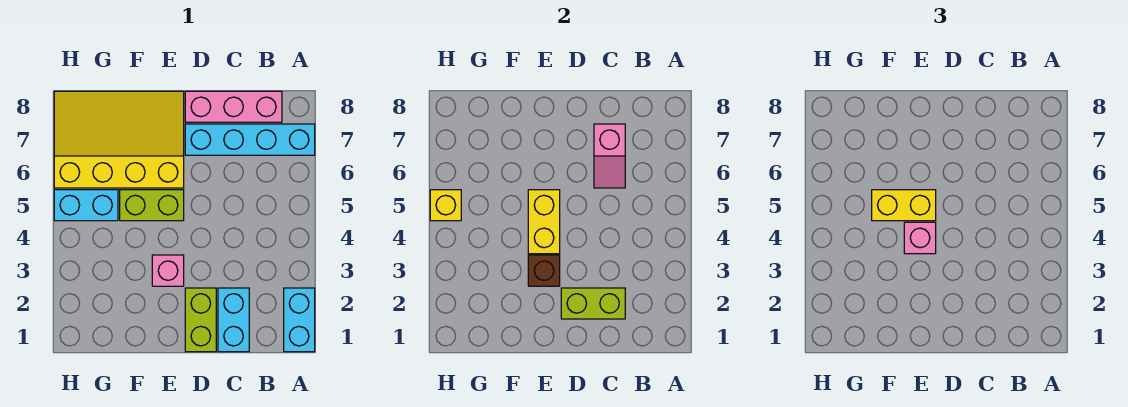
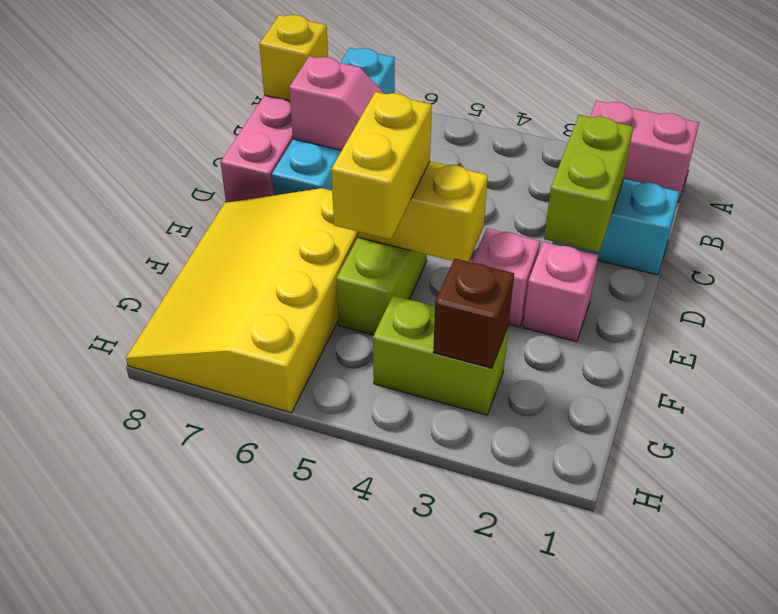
cyan brick A1:A2 level 1 -> pink brick A1:A2 level 1
lime brick D1:D2 level 1 -> lime brick G3:G4 level 1
brown brick E3 level 2 -> brown brick G3 level 2
pink brick E4 level 3 -> pink brick E2 level 1
cyan brick G5:H5 level 1 -> none
yellow brick H5 level 2 -> yellow brick B8 level 2

